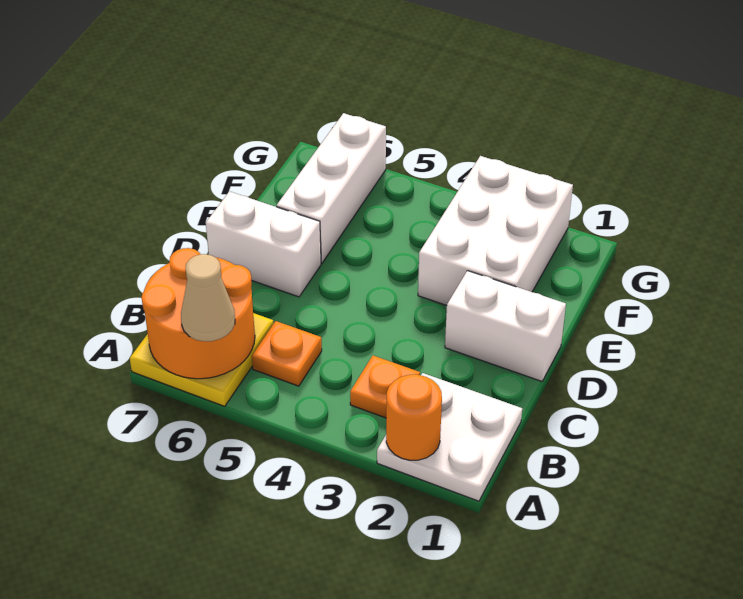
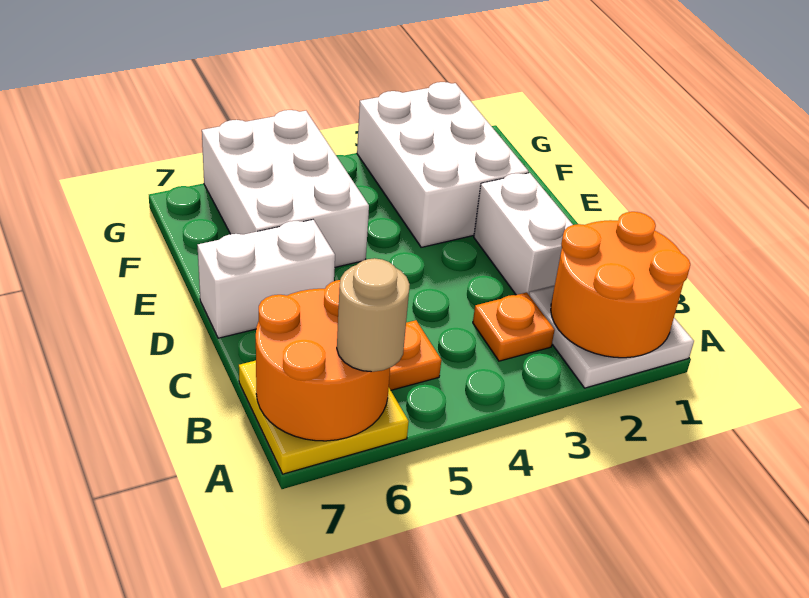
orange round brick A2 level 2 -> orange round brick A1:B2 level 2
tan cone A6 level 3 -> tan round brick A6 level 3
white brick D1:D2 level 1 -> white brick C2:D2 level 1
white brick E6:G6 level 1 -> white brick E5:G6 level 1

